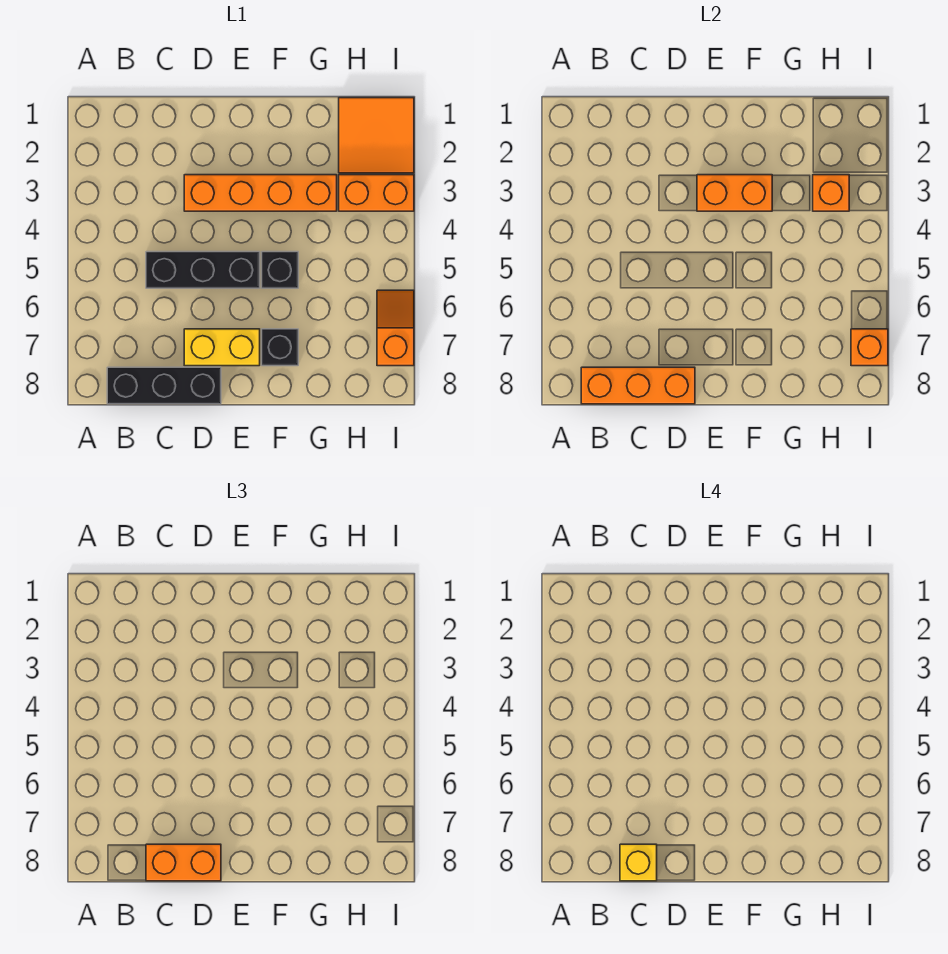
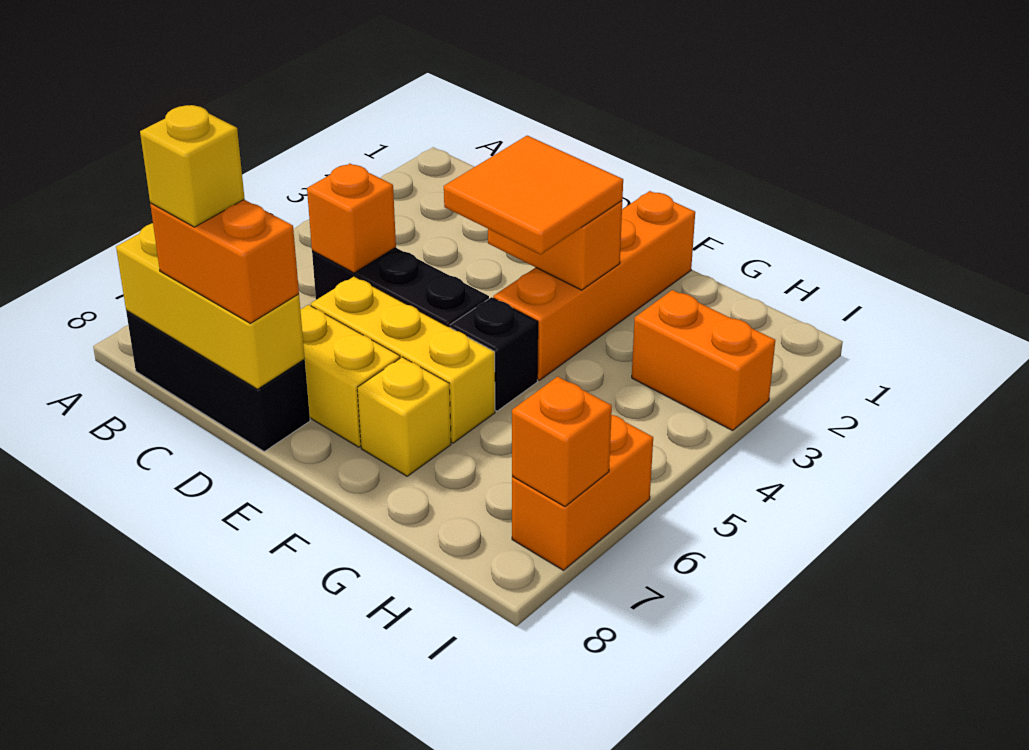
orange brick B8:D8 level 2 -> yellow brick B8:D8 level 2
orange brick D3:G3 level 1 -> orange brick F1:F4 level 1
none -> yellow brick D6:F6 level 1
black brick F7 level 1 -> yellow brick F7 level 1
orange tile H1:I2 level 1 -> orange tile E3:F4 level 3
orange brick H3 level 2 -> orange brick C5 level 2
orange slope I6:I7 level 1 top 7 -> orange brick I6:I7 level 1

